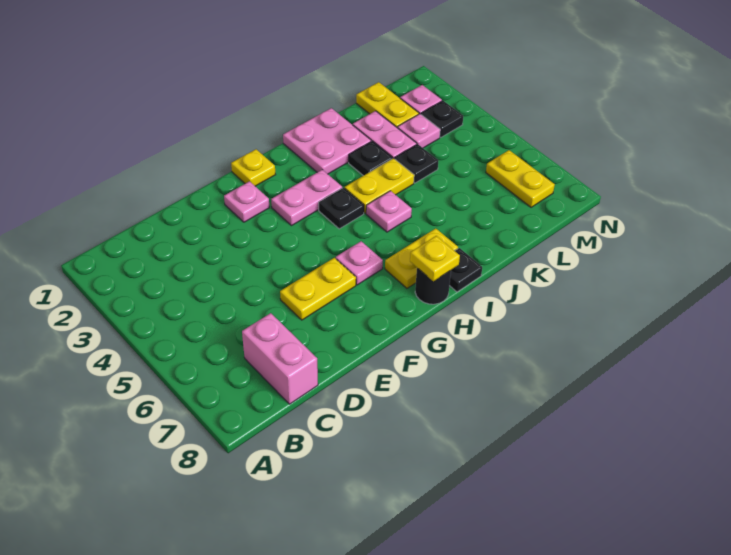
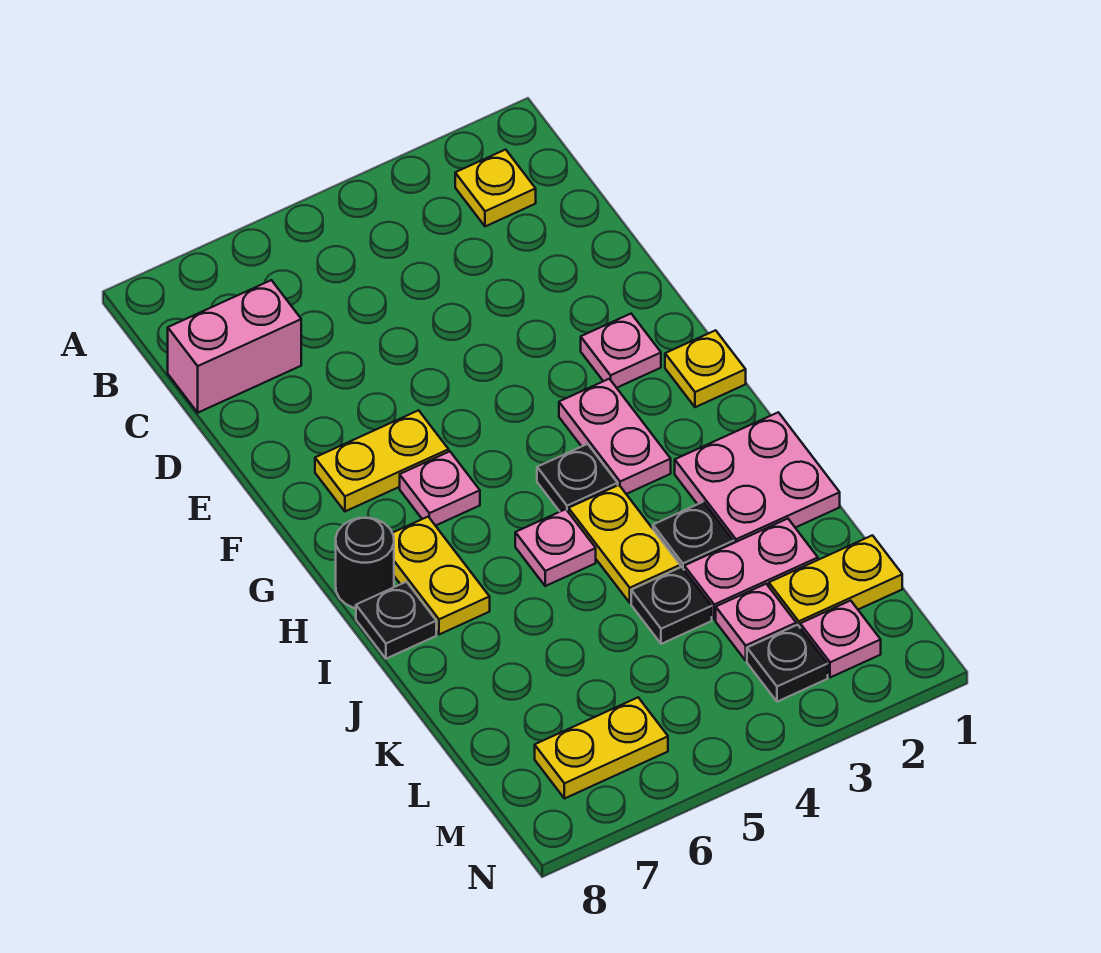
yellow plate E6:F6 level 1 -> yellow plate F6:F7 level 1
yellow plate H8 level 2 -> yellow plate B2 level 1

